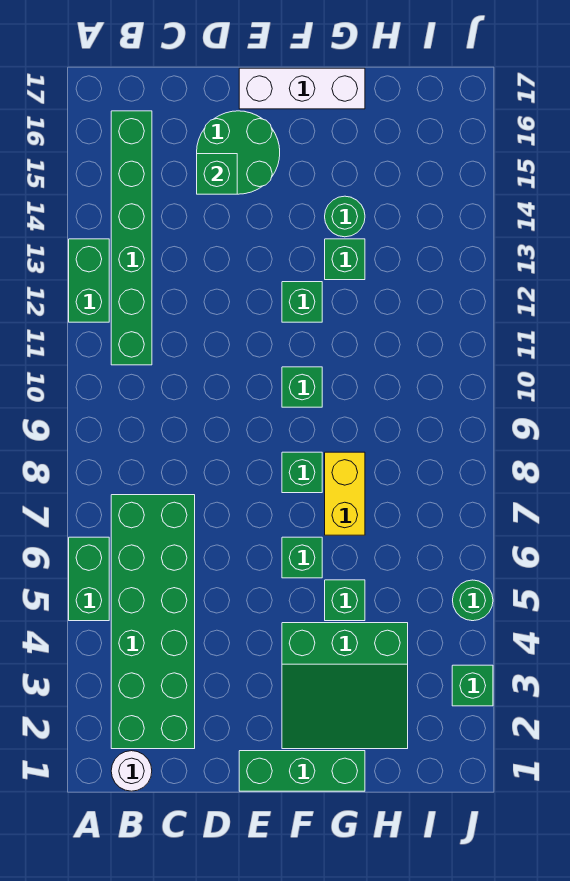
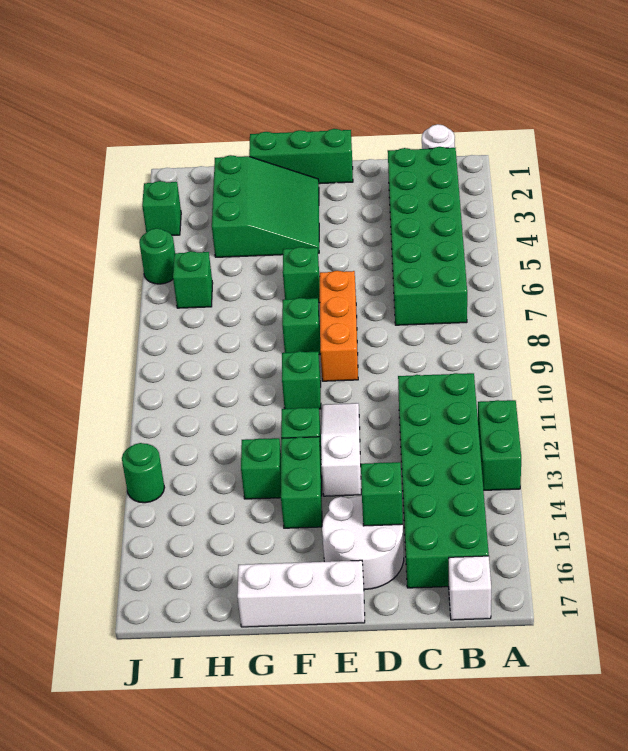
green brick A5:A6 level 1 -> green brick F13:F14 level 1
green brick B11:B16 level 1 -> green brick B11:C16 level 1
none -> white brick B17 level 1
green round brick D15:E16 level 1 -> white round brick D15:E16 level 1
none -> orange brick E7:E9 level 1
none -> white slope E11:E13 level 1 top 13
green slope F2:H4 level 1 top 4 -> green slope F2:H4 level 1 top H
green brick G5 level 1 -> green brick I6 level 1
yellow brick G7:G8 level 1 -> none
green round brick G14 level 1 -> green round brick J13 level 1

